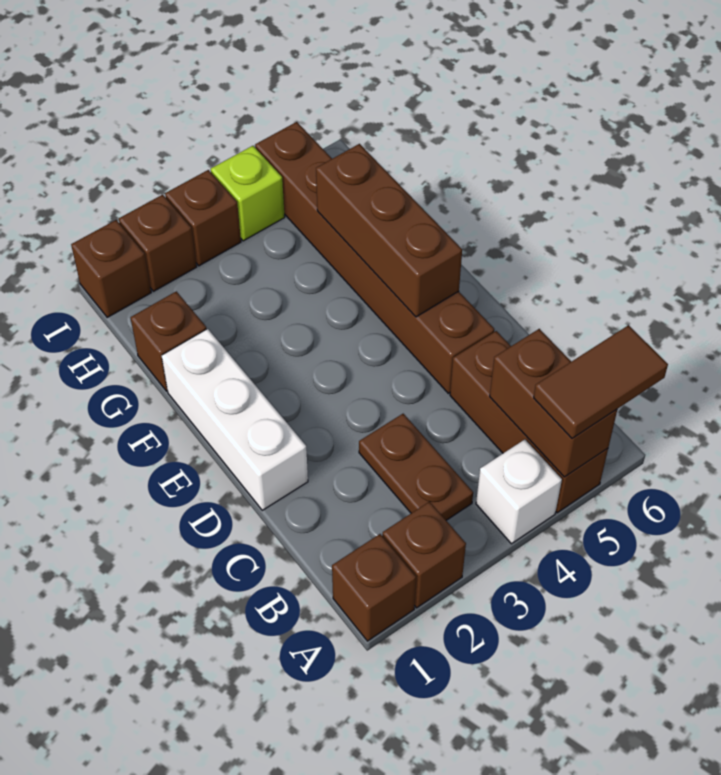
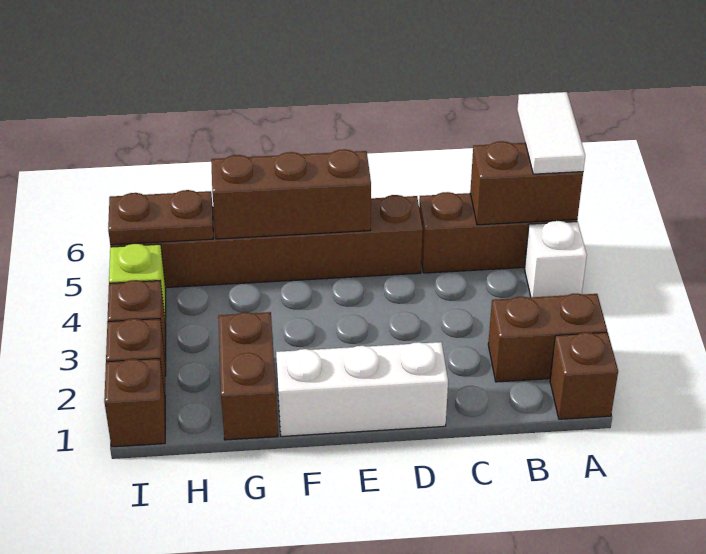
brown brick A2 level 1 -> brown brick A2:B2 level 1
brown tile A5:A6 level 3 -> white tile A5:A6 level 3
brown plate B3:C3 level 1 -> brown plate H5:I5 level 2
brown brick G1 level 1 -> brown brick G1:G2 level 1

